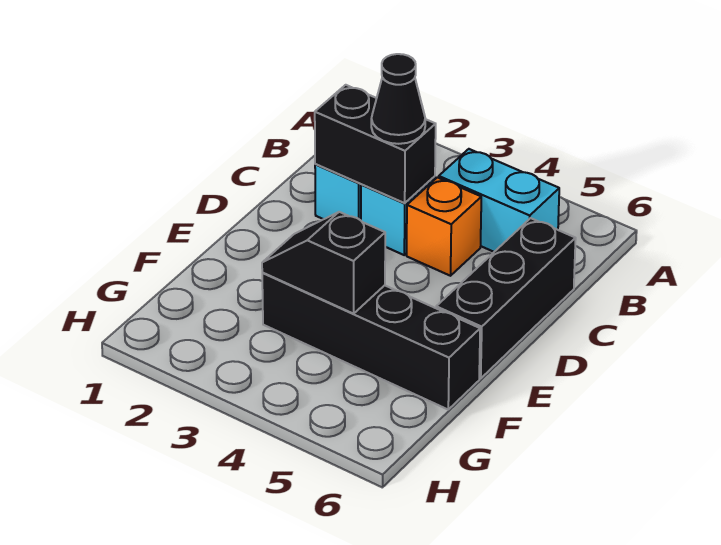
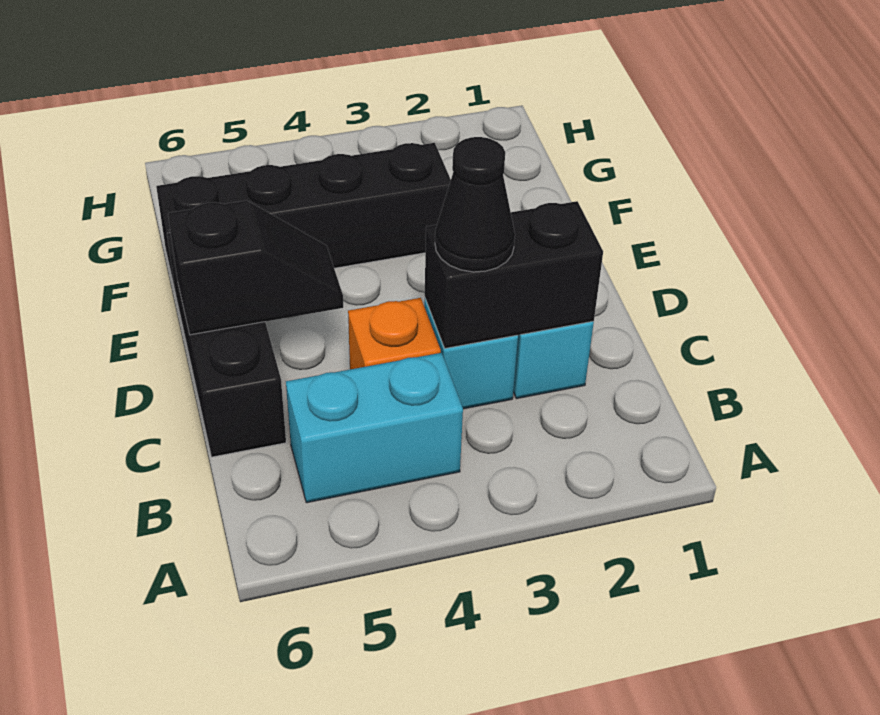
black slope F3:F4 level 2 top 4 -> black slope D5:D6 level 2 top 6

